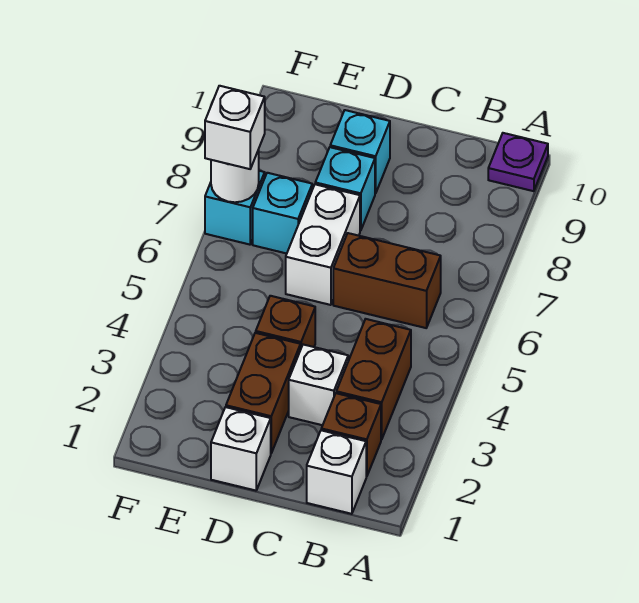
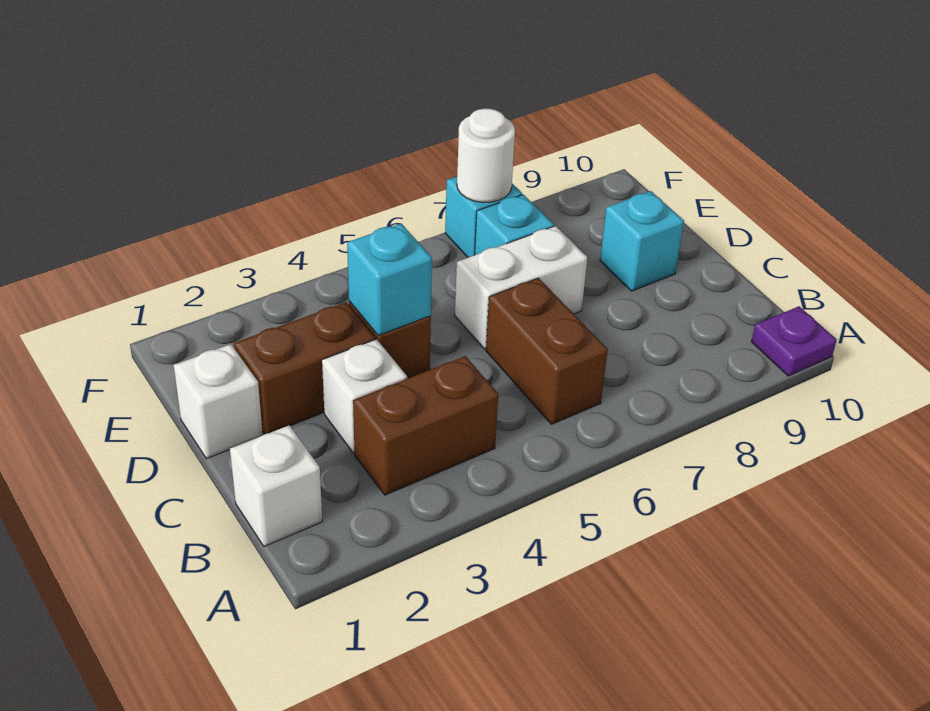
brown brick B2 level 1 -> none
cyan brick D8 level 1 -> cyan brick D4 level 2
white brick F7 level 3 -> none

